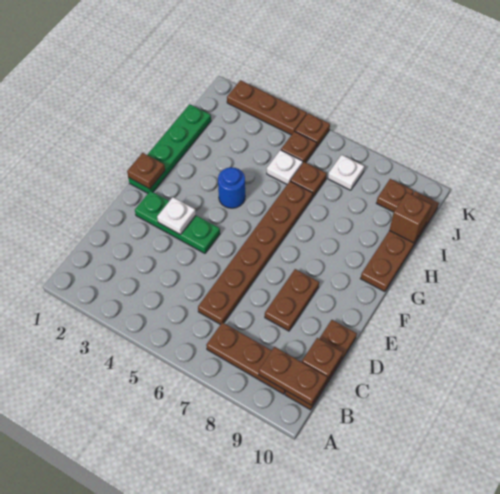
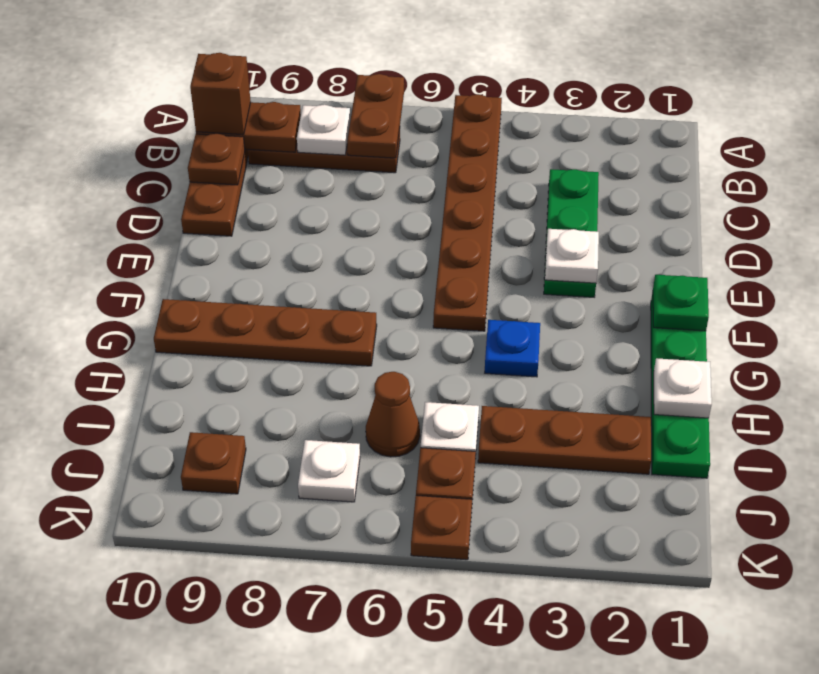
none -> white plate B8 level 2
brown plate C6:H6 level 1 -> brown plate A5:F5 level 1
brown plate D8:E8 level 1 -> brown plate A7:B7 level 2
green plate E2:E4 level 1 -> green plate C3:E3 level 1
brown plate F1 level 2 -> green plate F1 level 2
blue round brick G4 level 1 -> blue plate G4 level 1
brown plate G10:J10 level 1 -> brown plate G7:G10 level 1
none -> white plate H1 level 2
brown plate I6 level 1 -> brown cone I6 level 1
brown brick I10 level 2 -> brown brick B10 level 3
brown plate K2:K4 level 1 -> brown plate I2:I4 level 1

